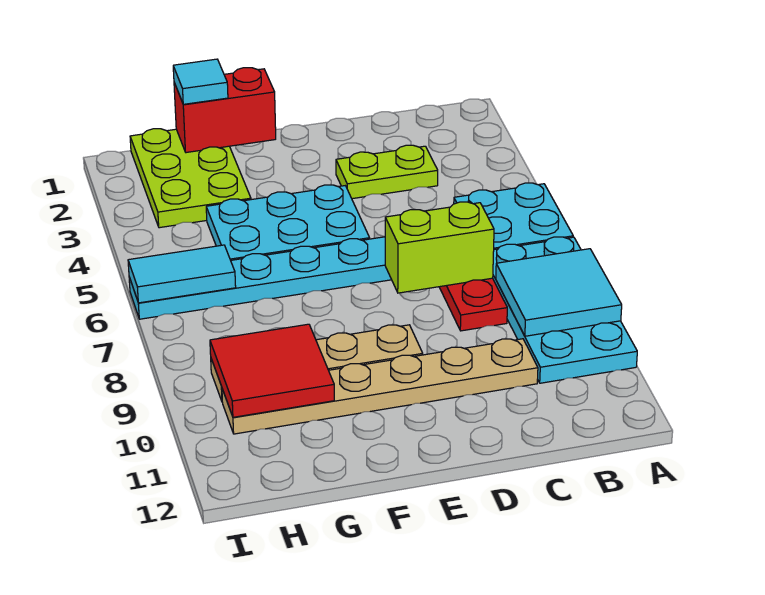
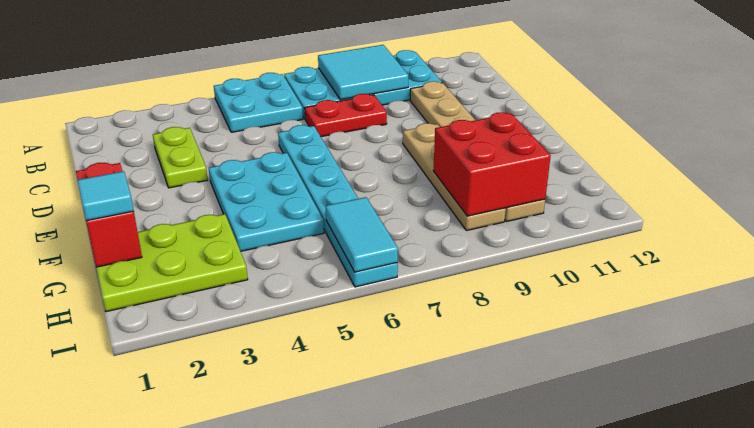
lime brick C7:D7 level 2 -> none
red tile G9:H10 level 2 -> red brick G9:H10 level 2

